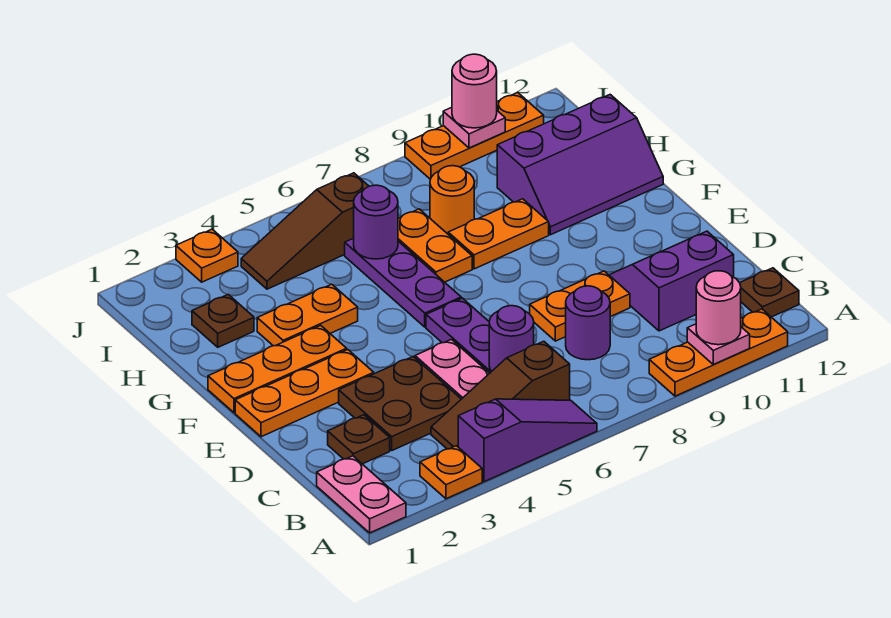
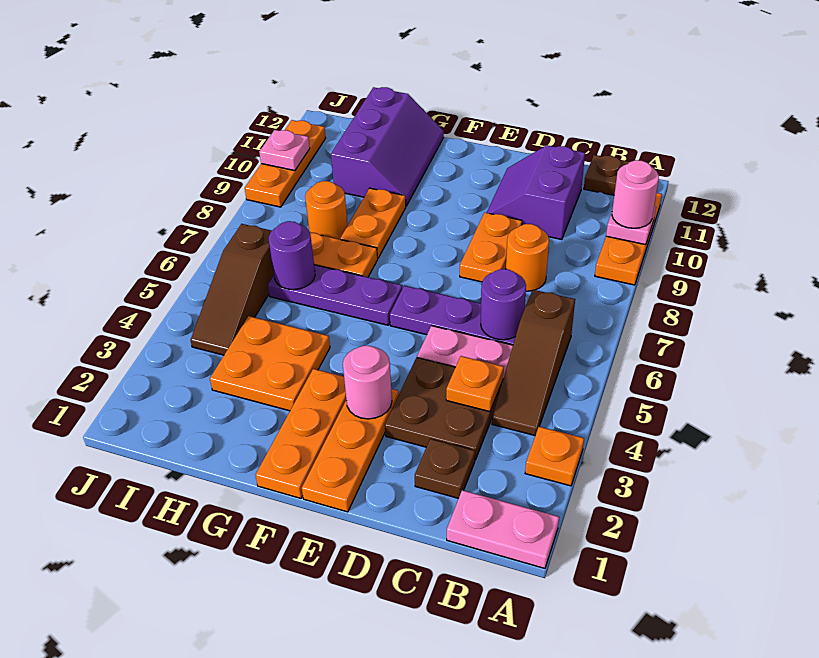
purple slope A4:A6 level 1 top 4 -> none
purple round brick C8 level 1 -> orange round brick C8 level 1
orange plate G3:G4 level 1 -> orange plate G3:H4 level 1
brown plate H2 level 1 -> none
orange plate J3 level 1 -> orange plate C4 level 2
pink round brick J10 level 3 -> pink round brick E3 level 2

